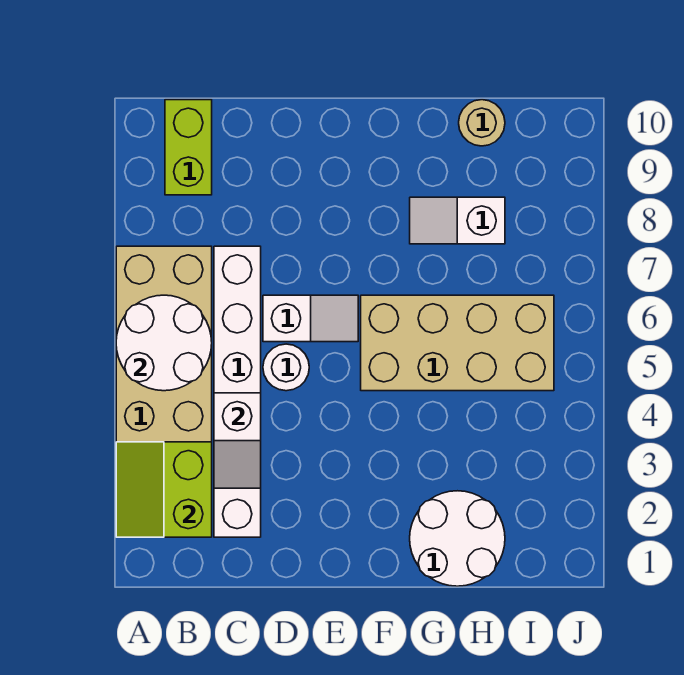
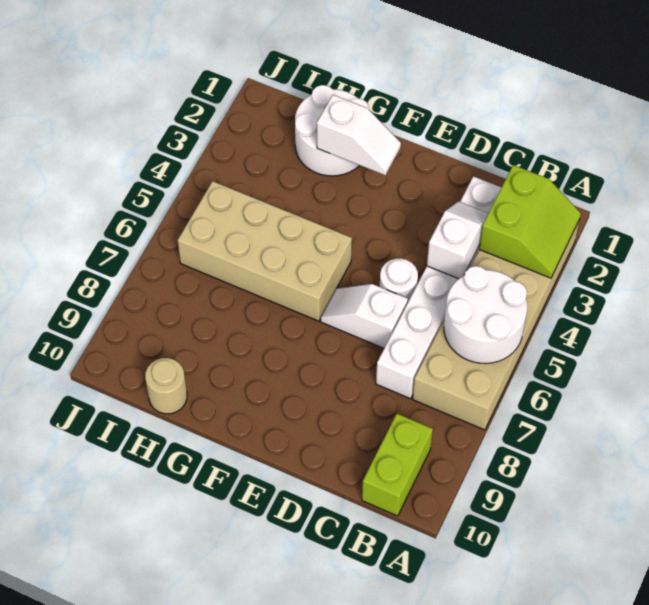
white slope G8:H8 level 1 top H -> white slope F2:G2 level 2 top G

